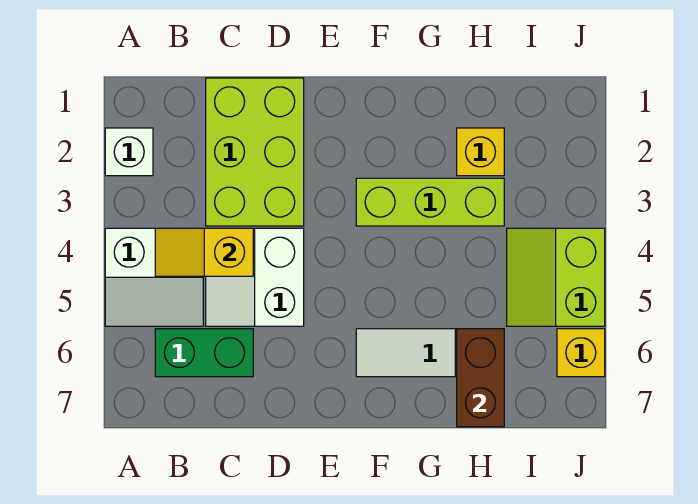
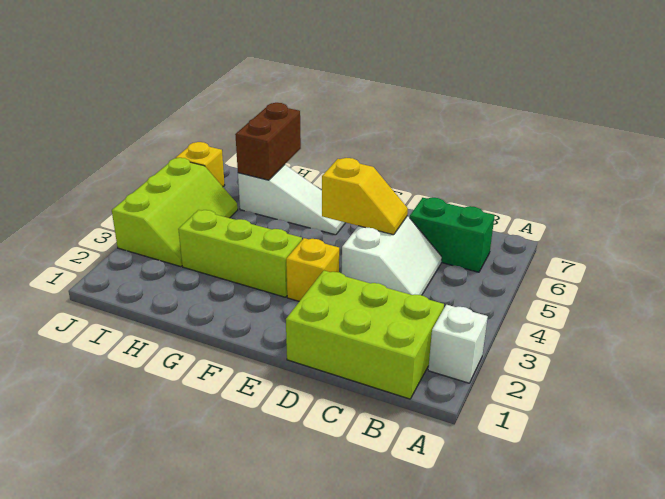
white slope A4:B5 level 1 top 4 -> none
yellow slope B4:C4 level 2 top C -> yellow slope D5:E5 level 2 top E
lime brick C1:D3 level 1 -> lime brick B1:D2 level 1
yellow brick H2 level 1 -> yellow brick E3 level 1
lime slope I4:J5 level 1 top J -> lime slope I3:J5 level 1 top J

